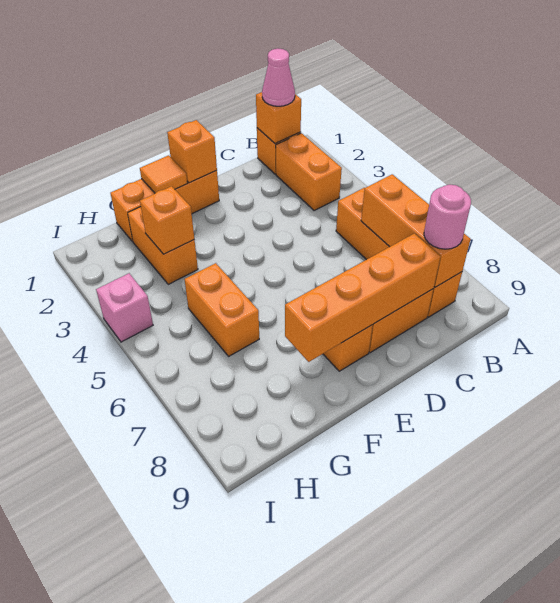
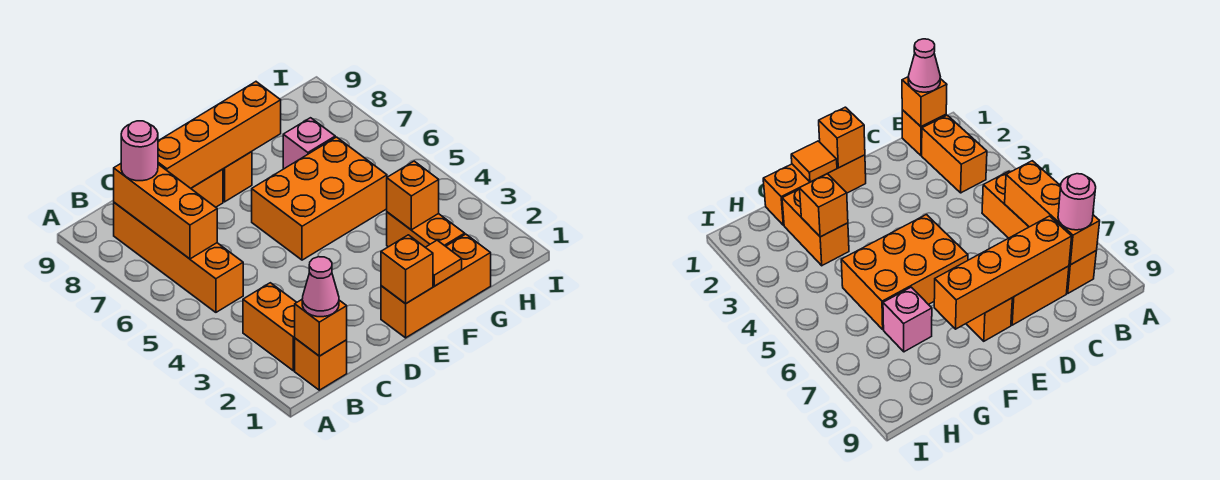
orange brick G5:G6 level 1 -> orange brick E5:G6 level 1
pink brick I4 level 1 -> pink brick G7 level 1

